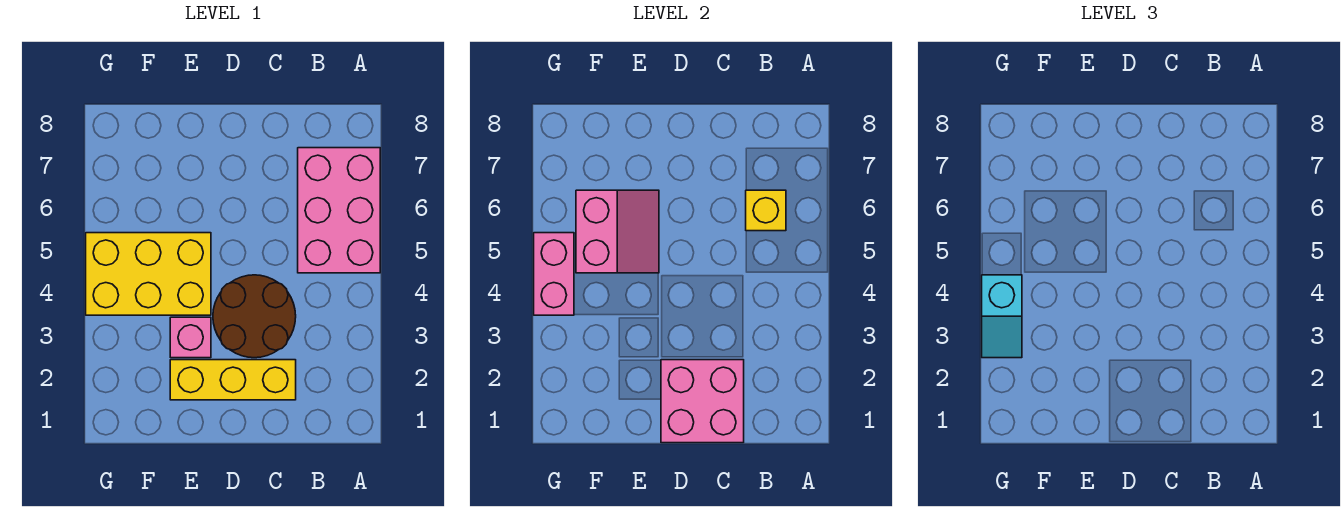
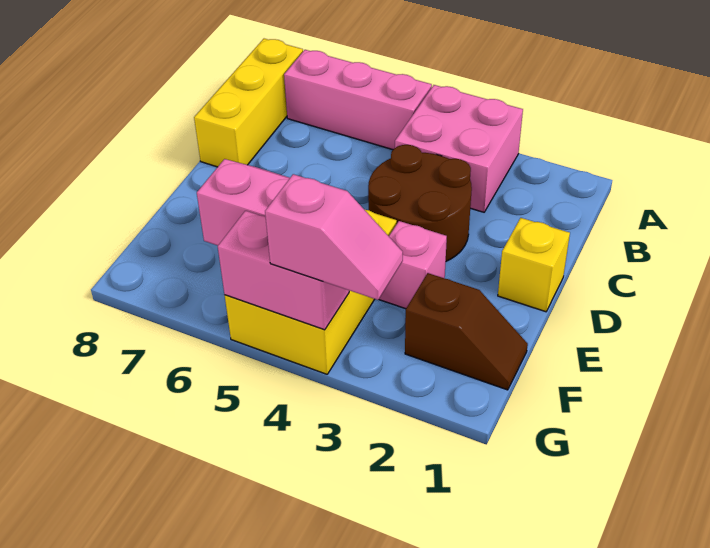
pink brick A5:B7 level 1 -> pink brick A5:A7 level 1
yellow brick B6 level 2 -> yellow brick D1 level 1
pink brick C1:D2 level 2 -> pink brick A3:B4 level 1
yellow brick C2:E2 level 1 -> yellow brick A8:C8 level 1
none -> brown slope F1:F2 level 1 top 2
cyan slope G3:G4 level 3 top 4 -> pink slope G3:G4 level 3 top 4

